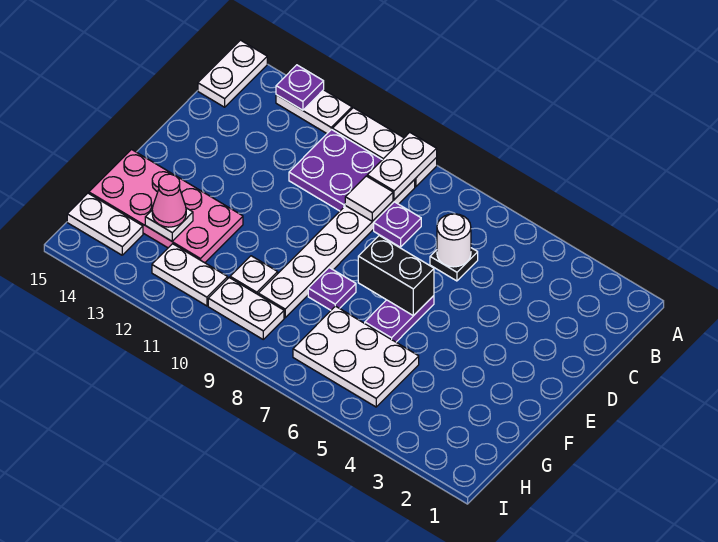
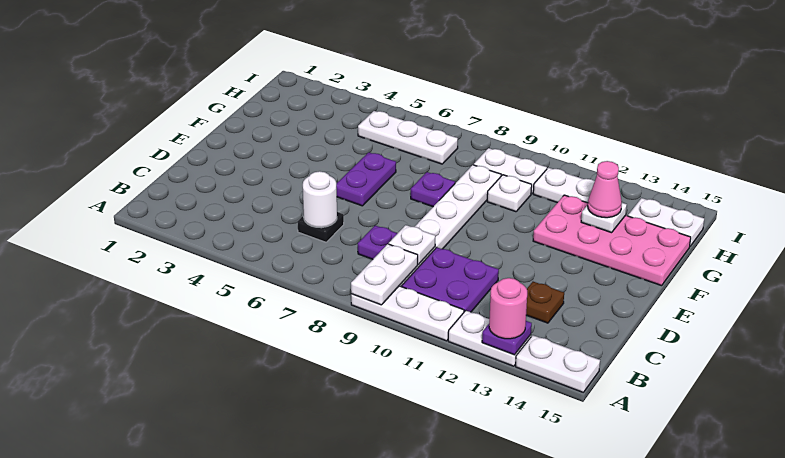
none -> pink round brick A13 level 3
white plate A15:B15 level 1 -> white plate A14:A15 level 1
white tile C9 level 2 -> white plate C9 level 2
none -> brown plate C13 level 1
black brick E6:E7 level 2 -> none
white plate G5:H7 level 1 -> white plate H5:H7 level 1

